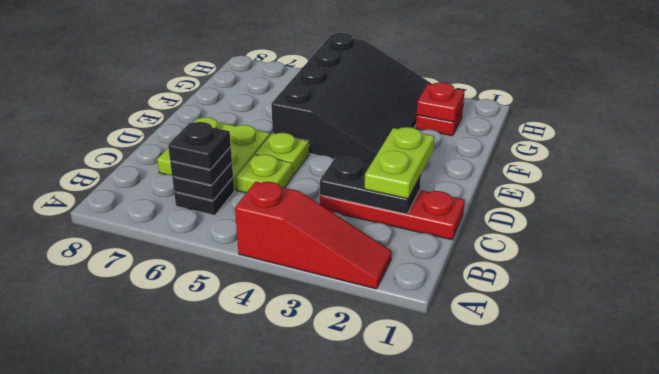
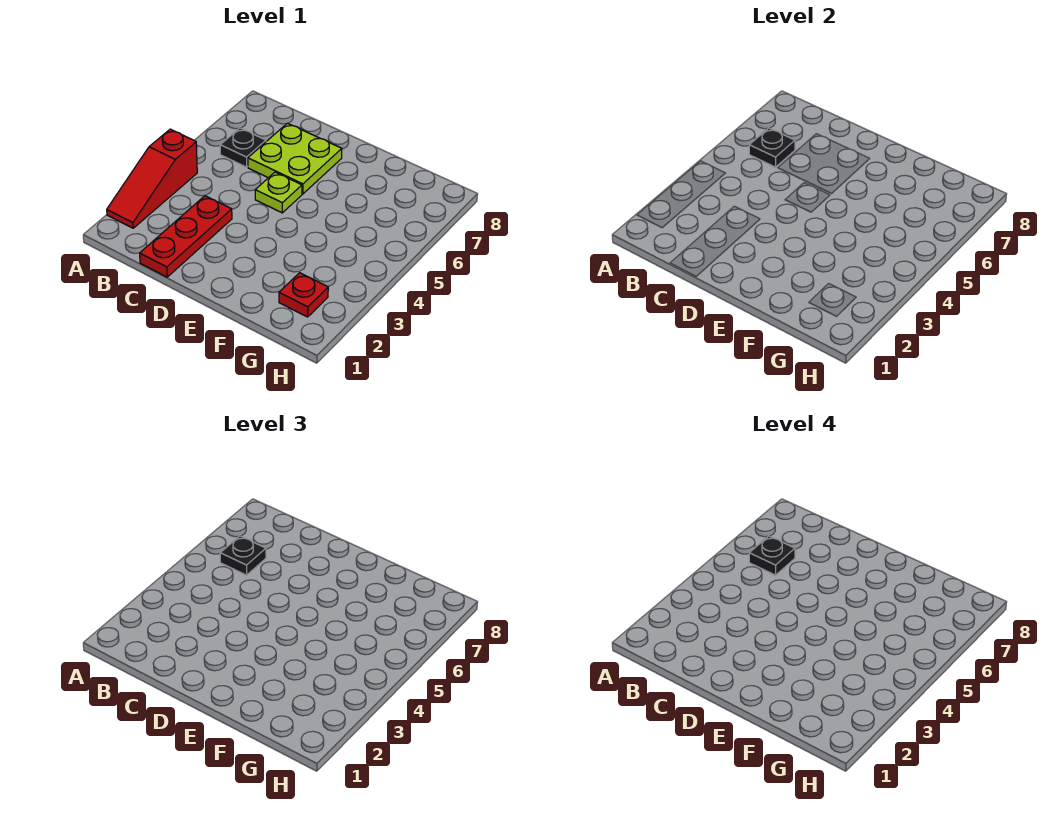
black plate C2:C3 level 2 -> none
lime plate C2:D2 level 3 -> none
lime plate C5 level 1 -> none
black slope E3:H5 level 1 top 5 -> none
red plate G2 level 2 -> none

